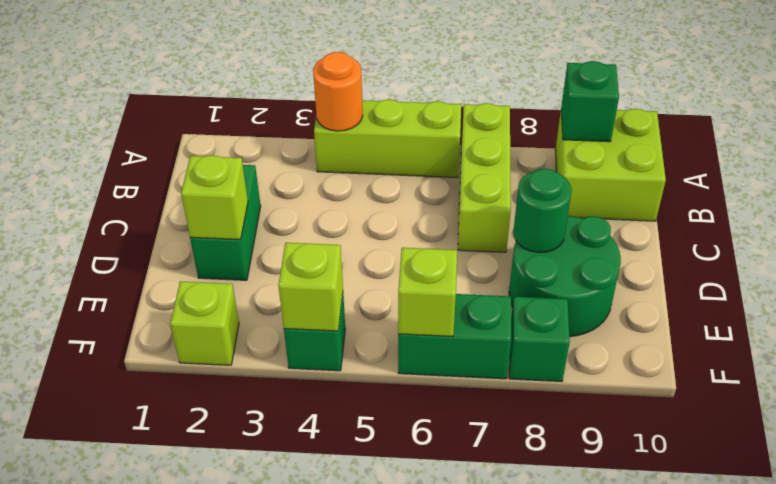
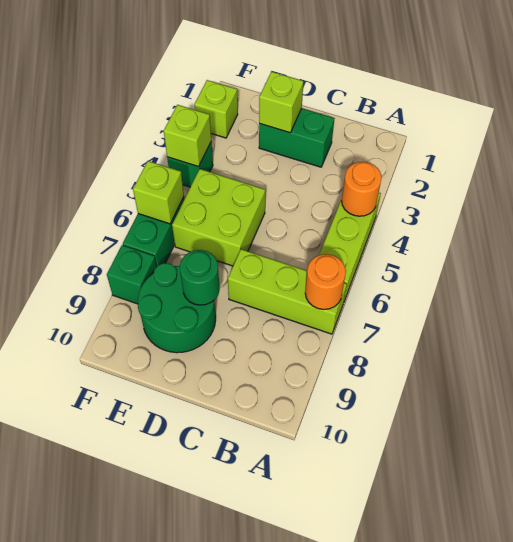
none -> orange round brick A7 level 2
lime brick A9:B10 level 1 -> lime brick D5:E6 level 1
green brick A9 level 2 -> none

